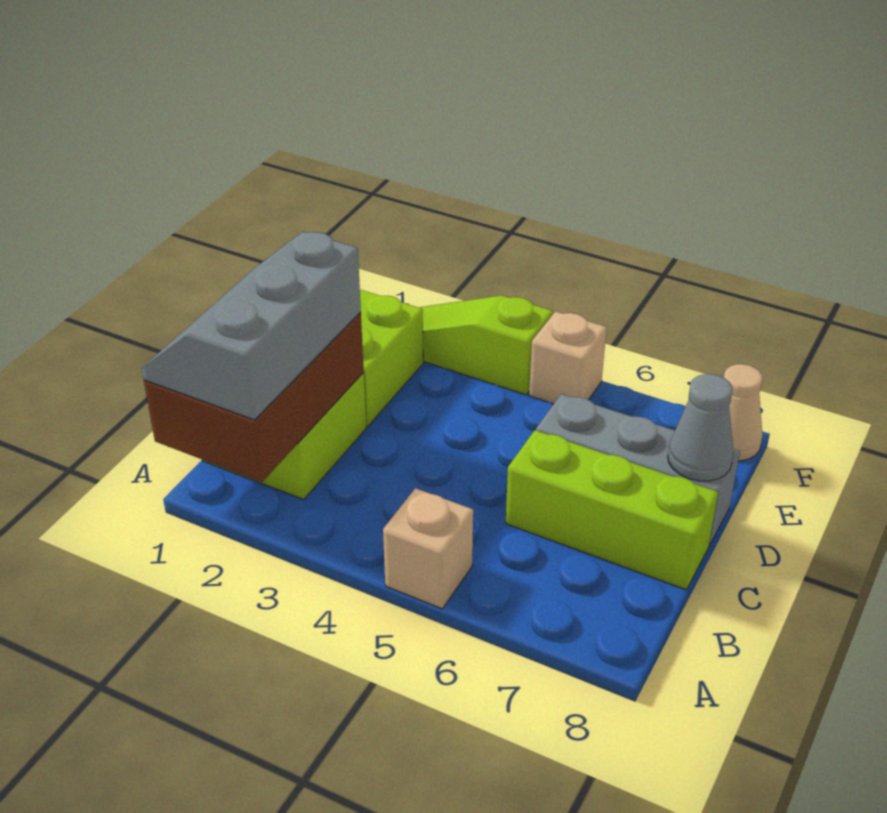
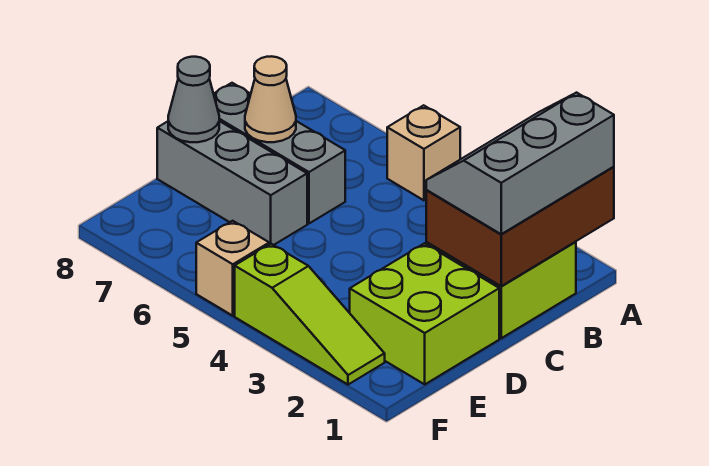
grey slope A1:C2 level 3 top 2 -> grey slope A1:C2 level 3 top 1
lime brick C6:C8 level 1 -> grey brick C6:C8 level 1
tan cone F8 level 1 -> tan cone C7 level 2

